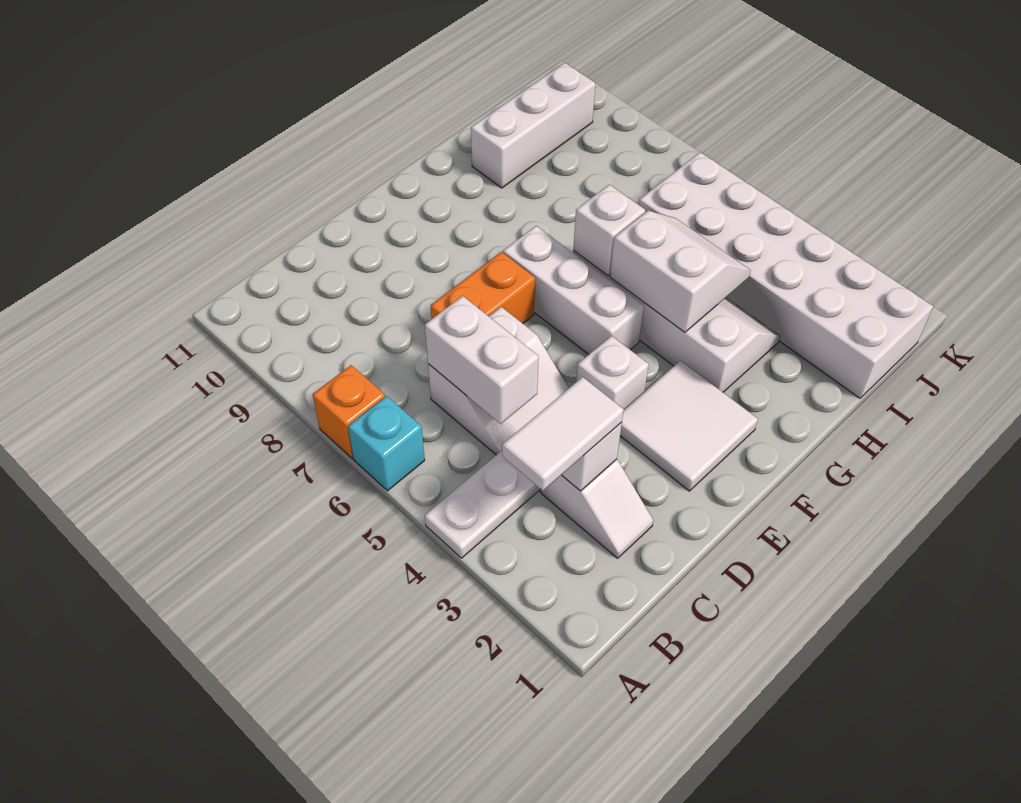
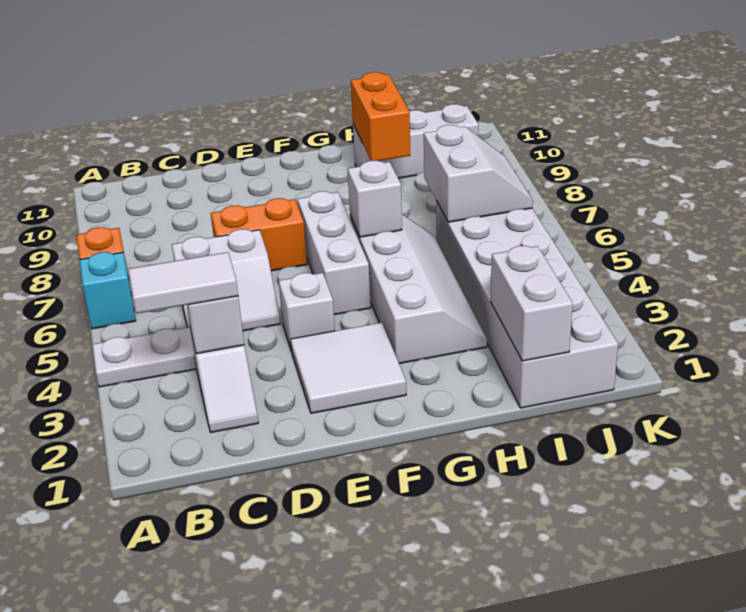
white brick C5:C6 level 2 -> white brick I1:I2 level 2
white slope G4:H5 level 2 top G -> white slope I6:J7 level 2 top I
none -> orange brick H9:H10 level 2

